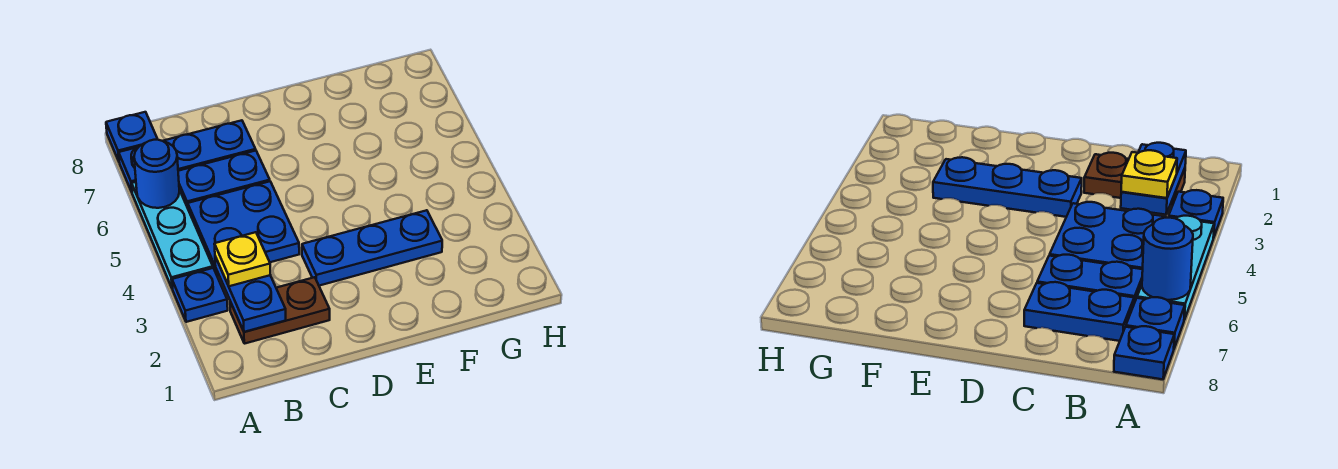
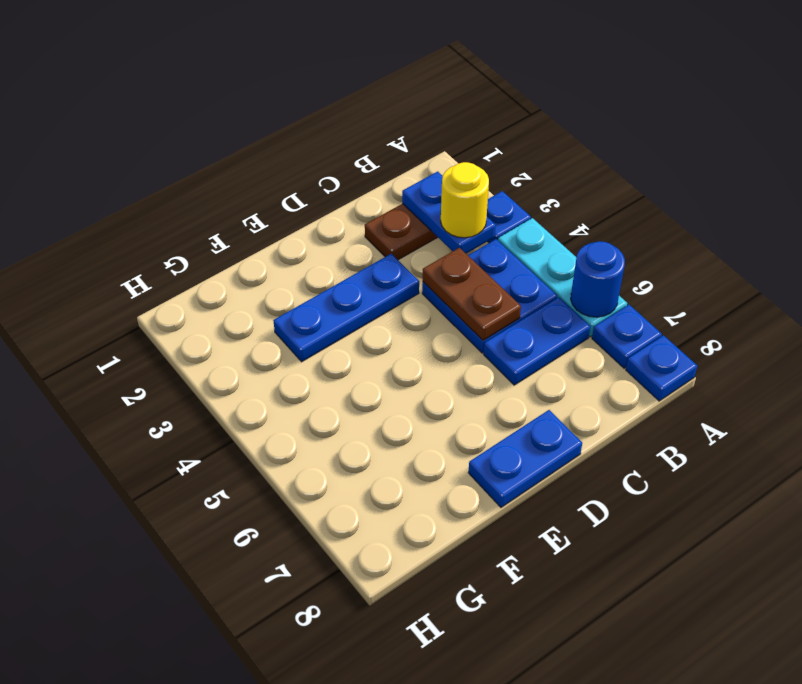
yellow plate B3 level 3 -> yellow round brick B3 level 3
blue plate B7:C7 level 1 -> blue plate D8:E8 level 1
none -> brown plate C4:C5 level 2

